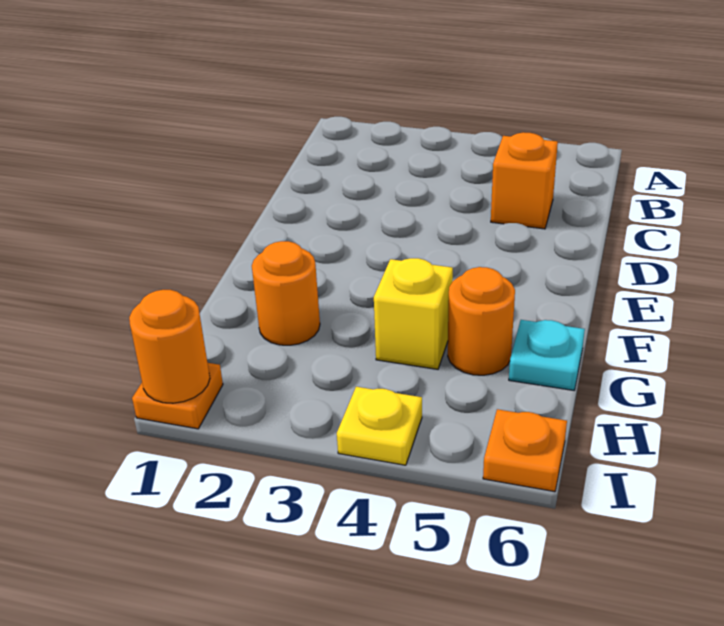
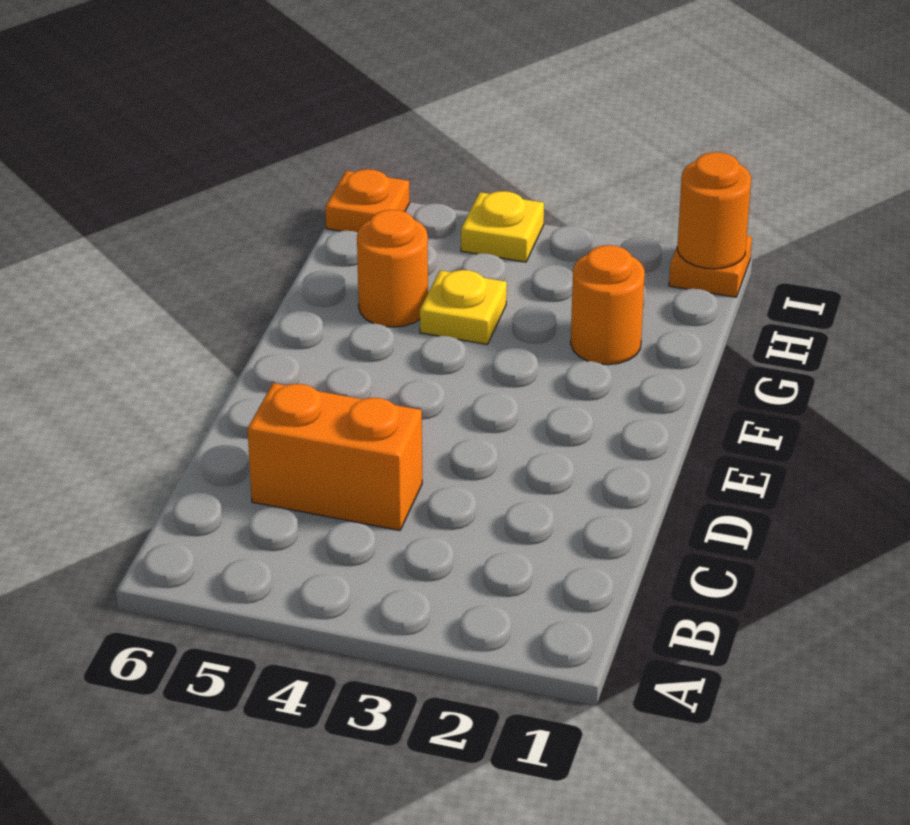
orange brick C5 level 1 -> orange brick C4:C5 level 1
yellow brick G4 level 1 -> yellow plate G4 level 1
cyan plate G6 level 1 -> none

